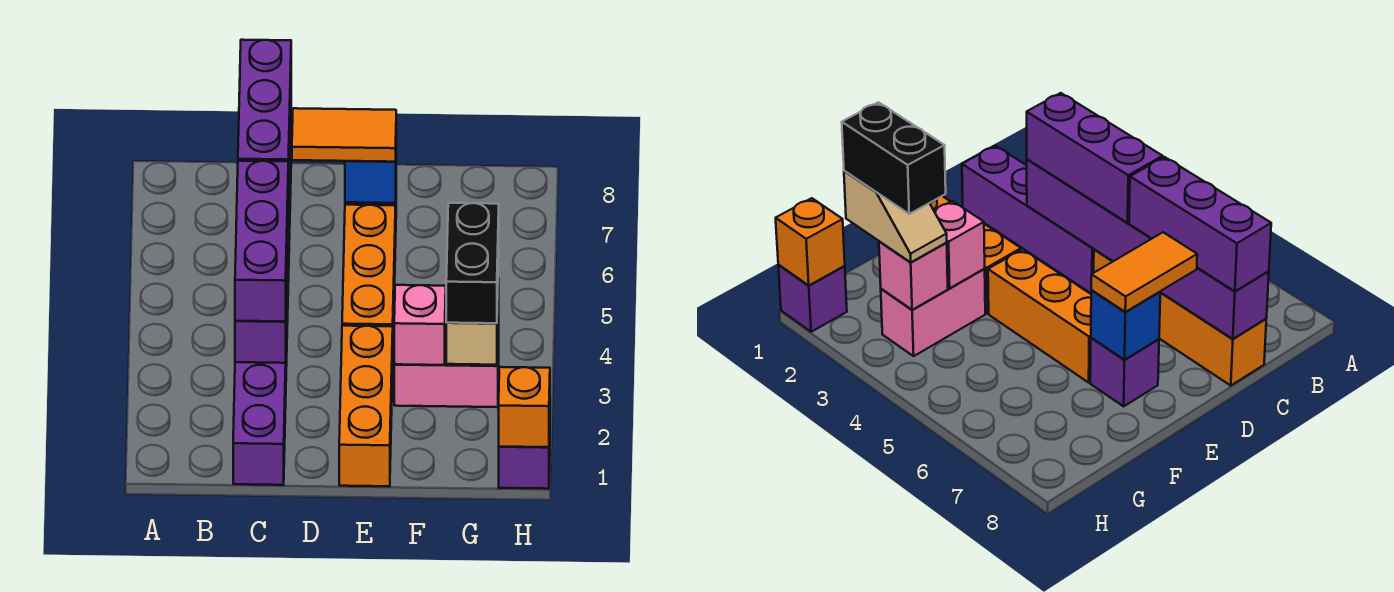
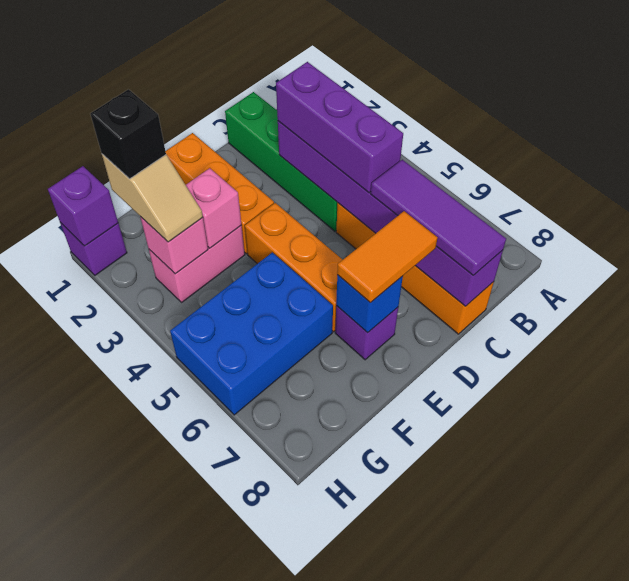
purple brick C1:C4 level 1 -> green brick C1:C4 level 1
purple brick C6:C8 level 3 -> purple tile C6:C8 level 3
none -> blue brick F5:H6 level 1
black brick G2:G3 level 4 -> black brick G2 level 4
orange brick H1 level 2 -> purple brick H1 level 2

